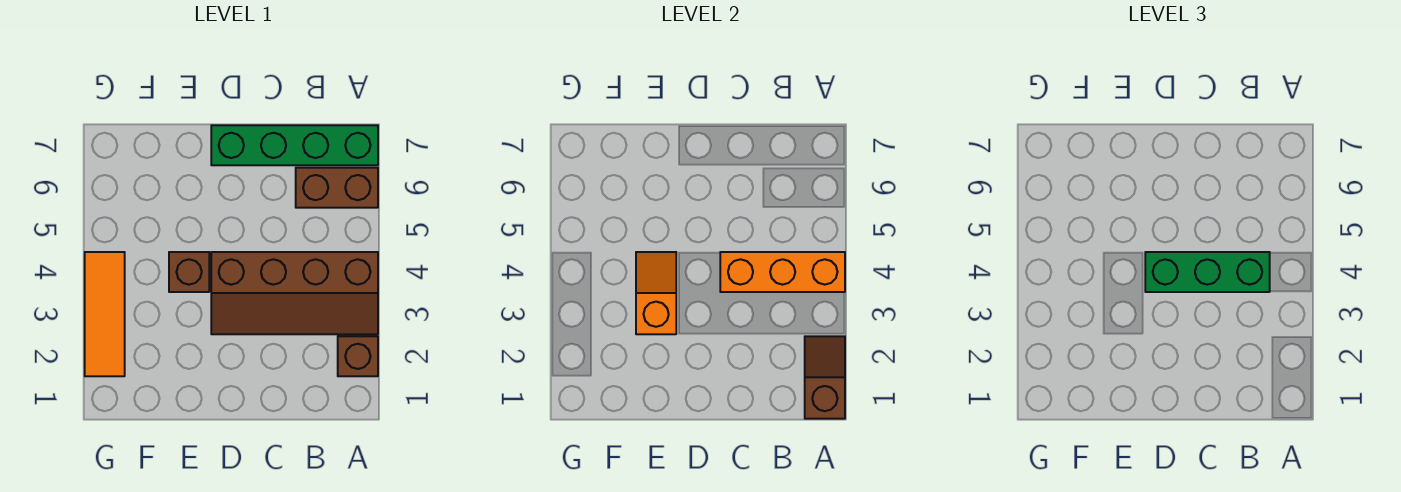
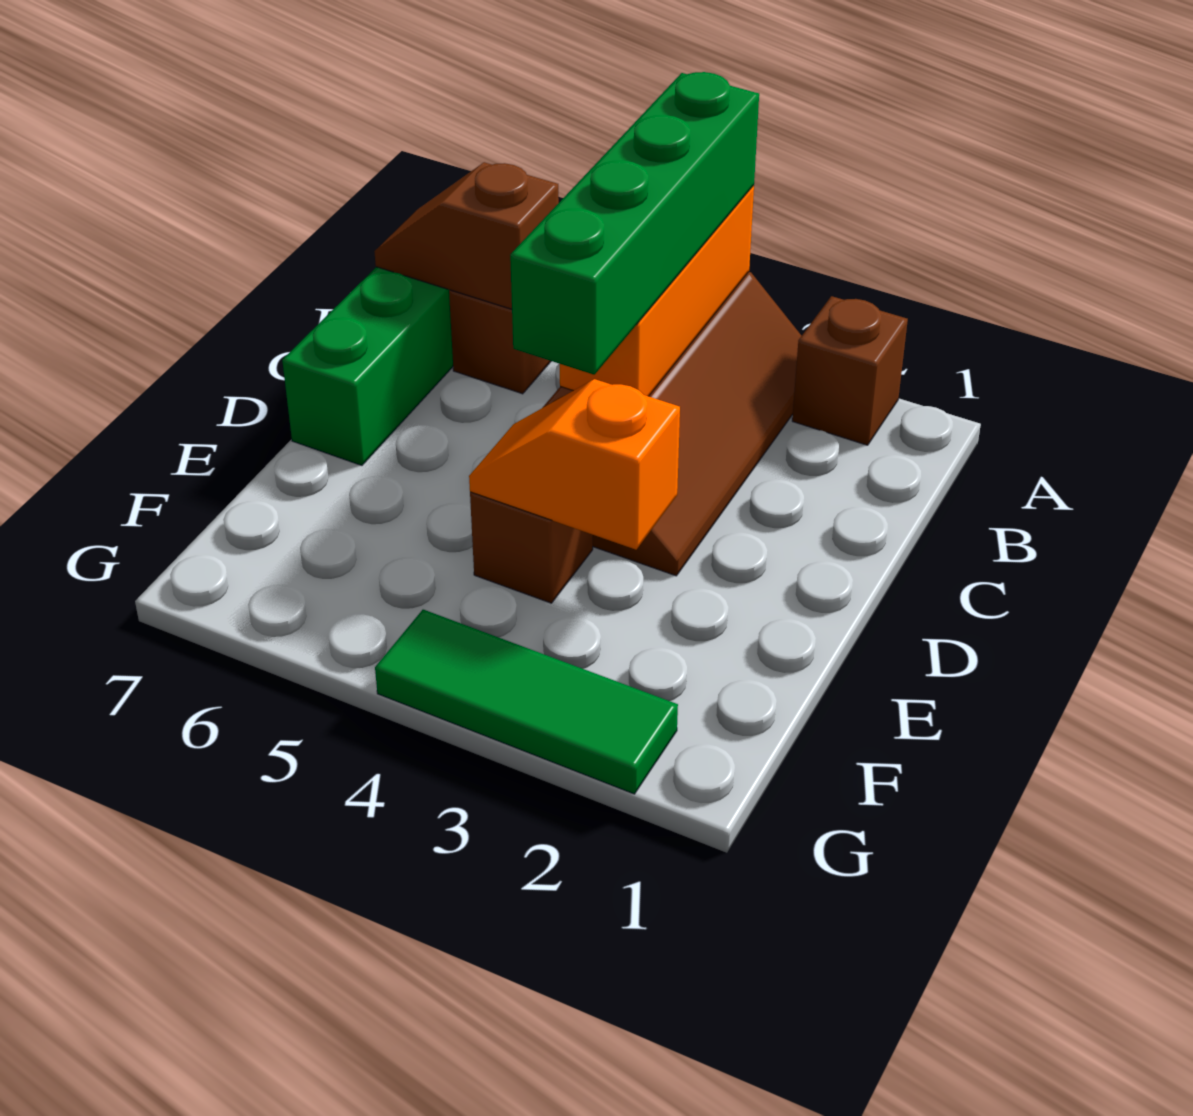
brown slope A1:A2 level 2 top 1 -> brown slope B6:B7 level 2 top 6
green brick B4:D4 level 3 -> green brick A4:D4 level 3
orange tile G2:G4 level 1 -> green tile G2:G4 level 1

